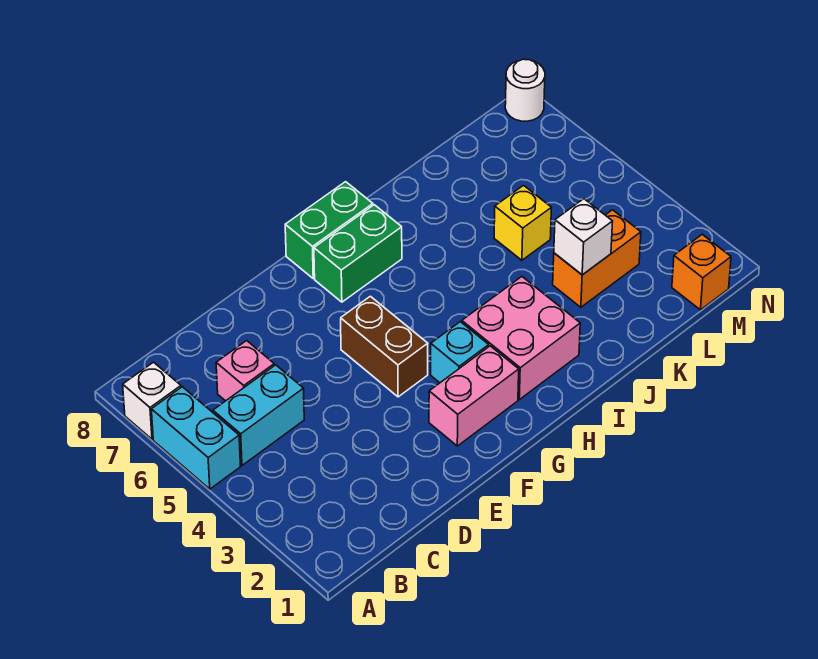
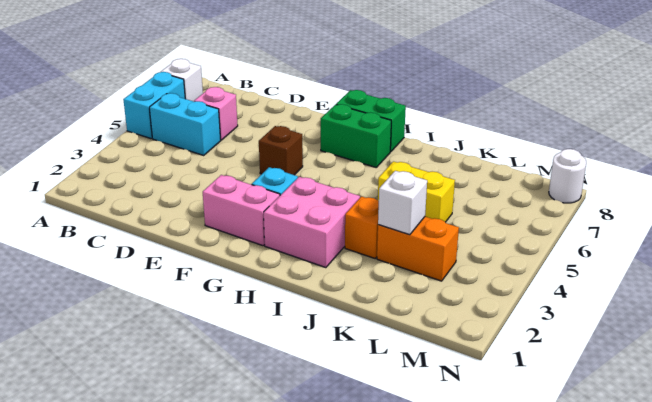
brown brick F4:F5 level 1 -> brown brick F5 level 1
yellow brick K5 level 1 -> yellow brick J5:K5 level 1
orange brick M1 level 1 -> orange brick J3 level 1

